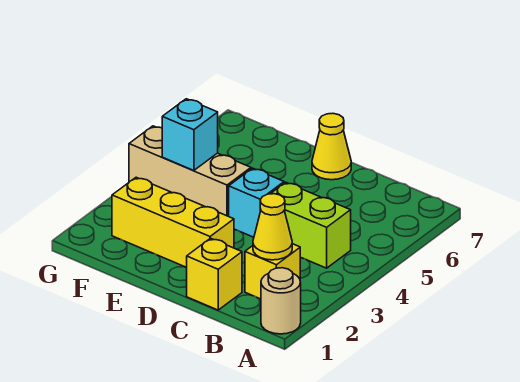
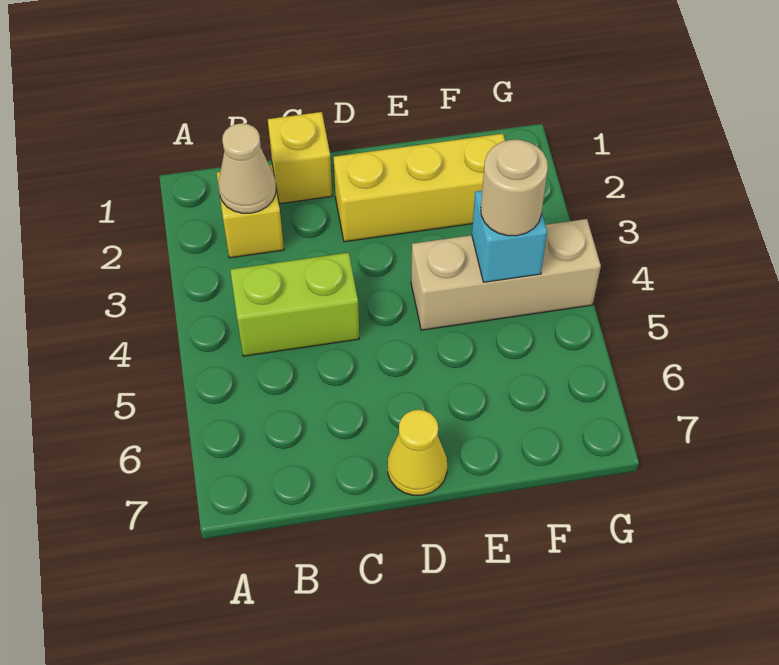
tan round brick A1 level 1 -> tan round brick F4 level 3
yellow cone B2 level 2 -> tan cone B2 level 2
cyan brick D4 level 1 -> none

